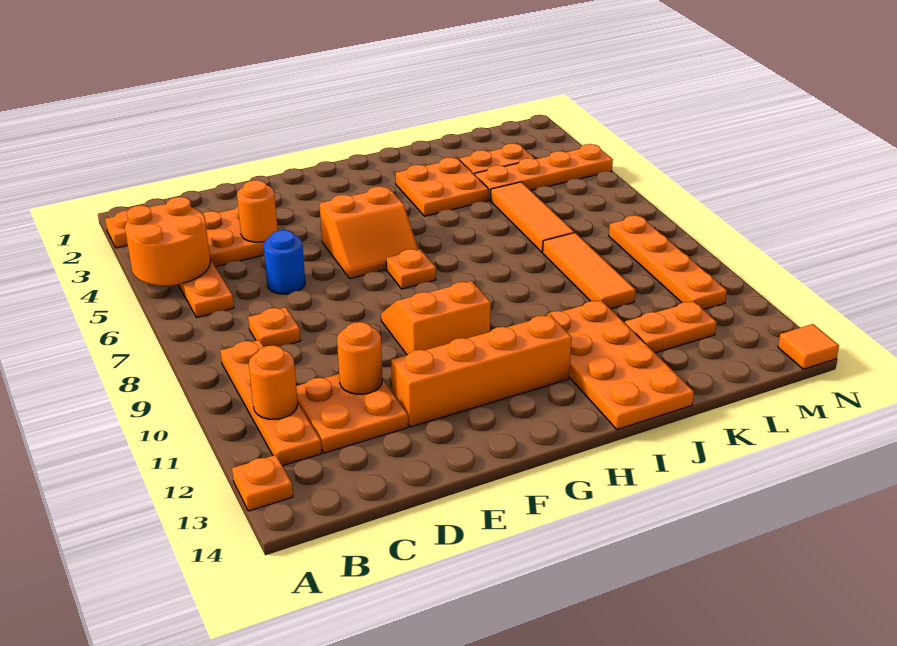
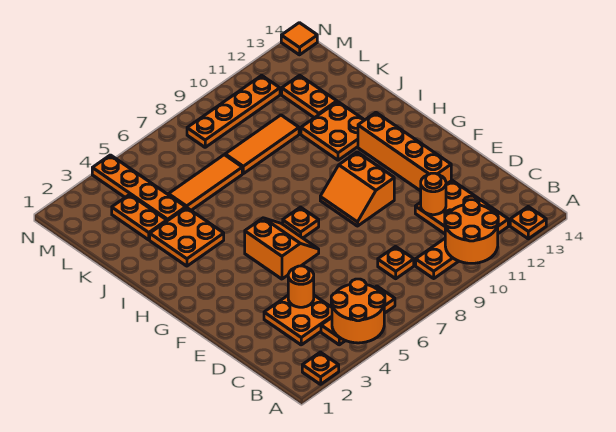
orange round brick B11 level 2 -> orange round brick A10:B11 level 2
blue round brick D6 level 1 -> none
orange plate I11:J14 level 1 -> orange plate I11:J12 level 1

